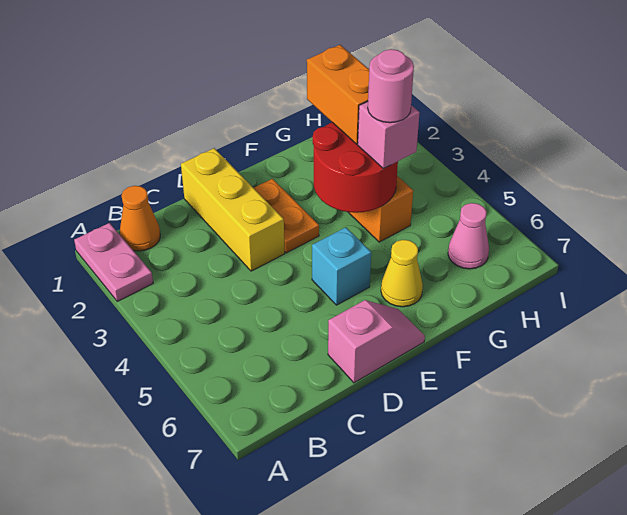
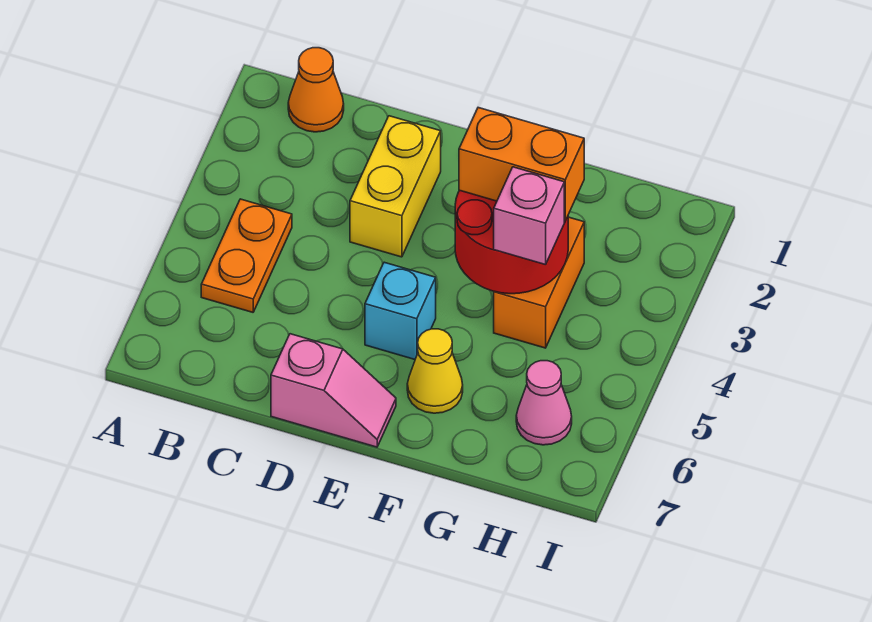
pink plate A1:A2 level 1 -> none
yellow brick D1:D3 level 1 -> yellow brick D2:D3 level 1
orange plate E2:E3 level 1 -> orange plate B4:B5 level 1
orange brick G2:G3 level 3 -> orange brick F3:G3 level 3
pink round brick G4 level 4 -> none

